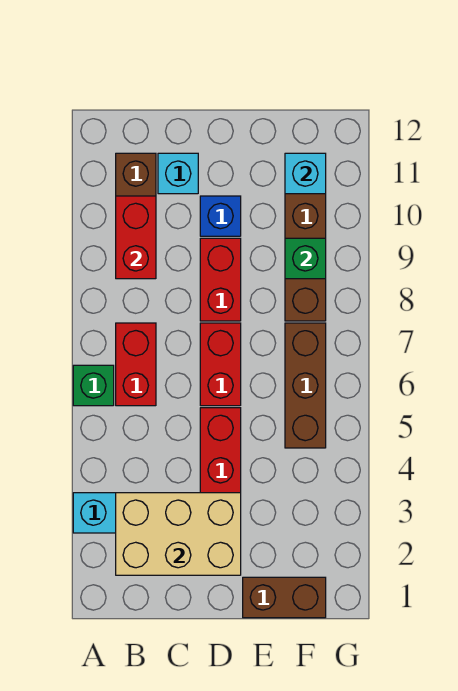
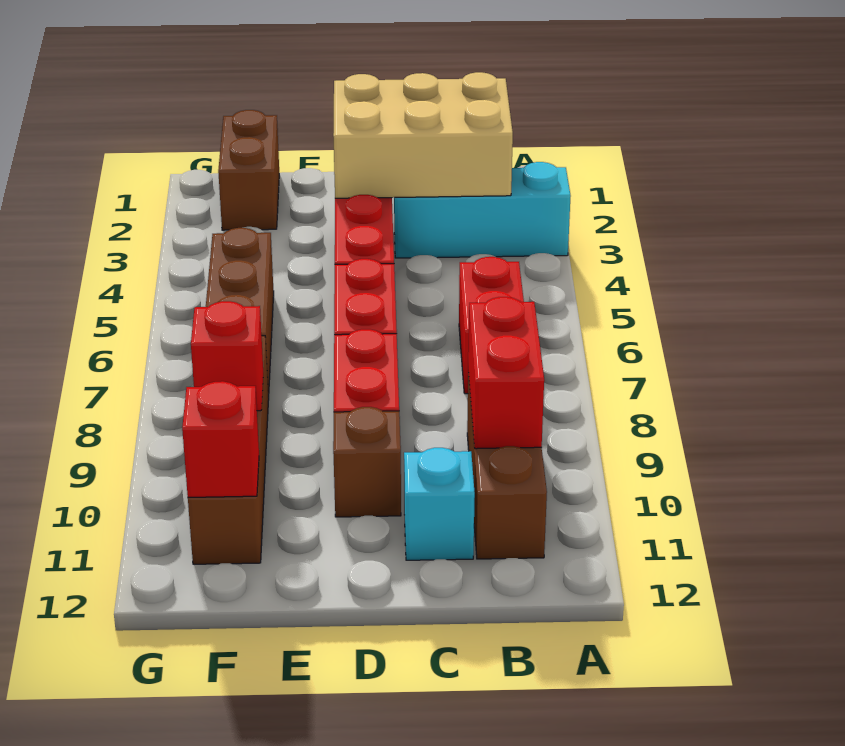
green brick A6 level 1 -> none
blue brick D10 level 1 -> brown brick D10 level 1
brown brick E1:F1 level 1 -> brown brick F1:F2 level 1
green brick F9 level 2 -> red brick F9 level 2
cyan brick F11 level 2 -> red brick F11 level 2

